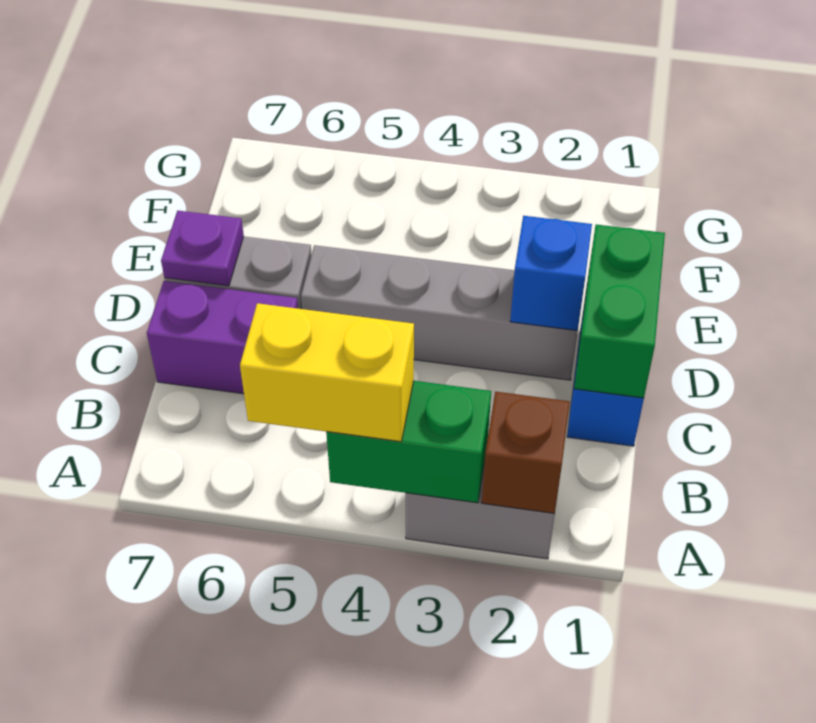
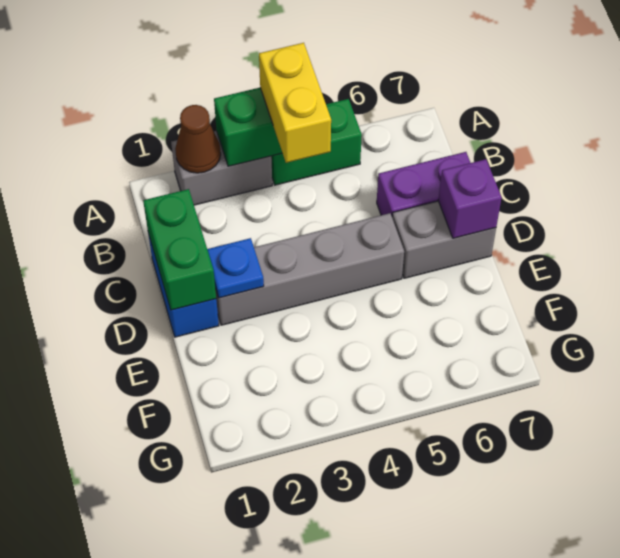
brown brick A2 level 2 -> brown cone A2 level 2
none -> green brick A4:A5 level 1
yellow brick A4:A5 level 3 -> yellow brick A4:B4 level 3
blue brick D2 level 2 -> blue plate D2 level 2
purple plate D7 level 2 -> purple brick D7 level 2

